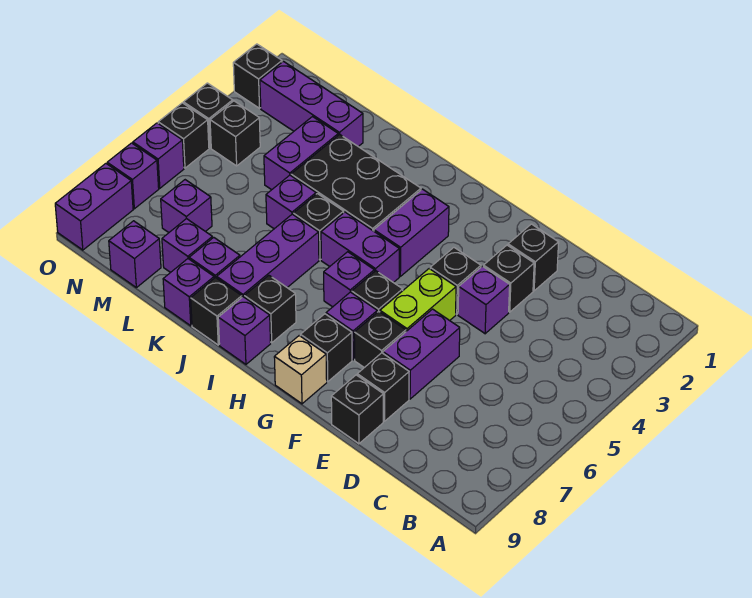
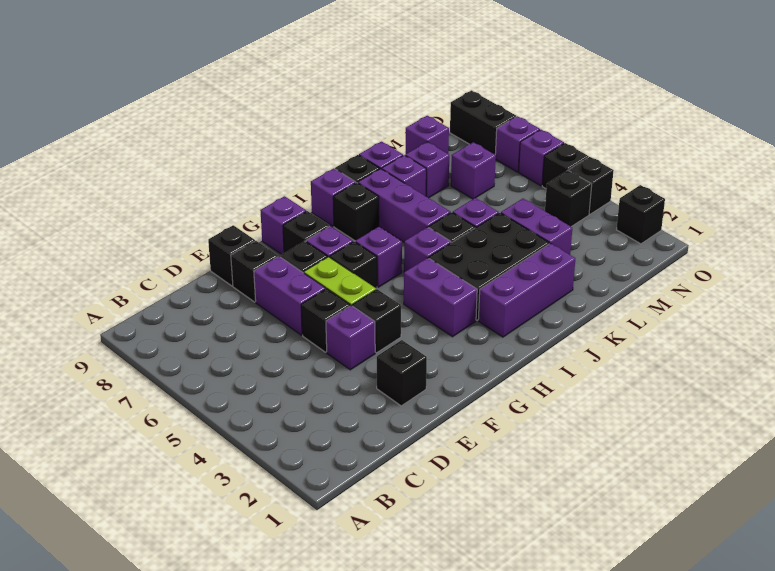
black brick E3 level 1 -> black brick E5 level 1
tan brick G9 level 1 -> purple brick G9 level 1
purple brick H5:I5 level 1 -> purple brick I5 level 1
purple brick L2:N2 level 1 -> purple brick I2:K2 level 1
purple brick O8:O9 level 1 -> black brick O8:O9 level 1

